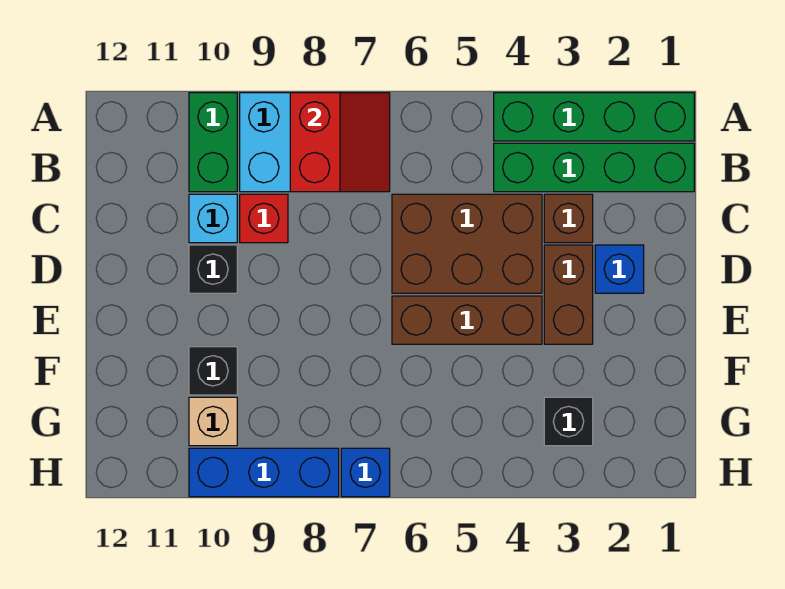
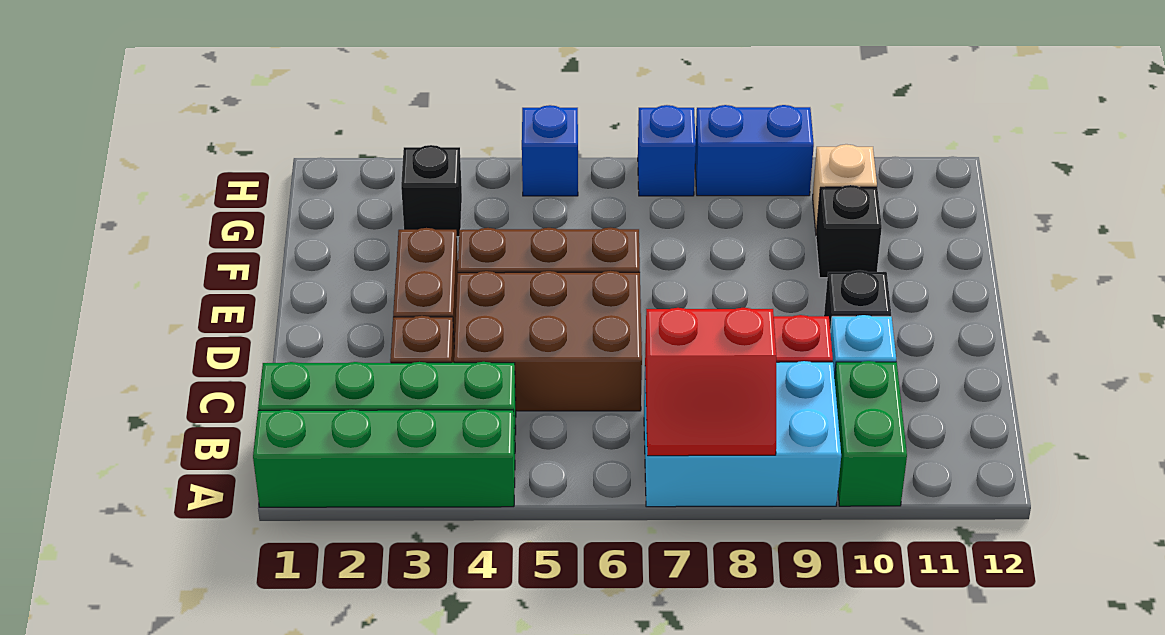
red slope A7:B8 level 2 top 8 -> red slope A7:B8 level 2 top B
blue brick D2 level 1 -> blue brick H5 level 1
blue brick H8:H10 level 1 -> blue brick H8:H9 level 1

